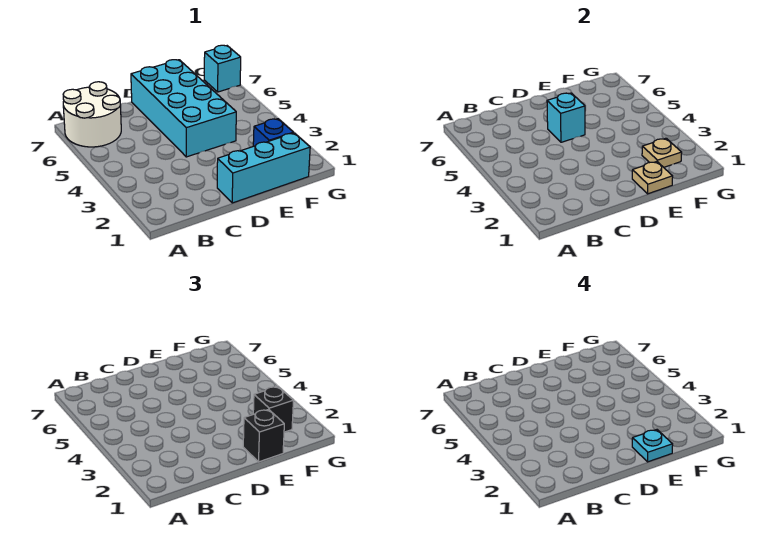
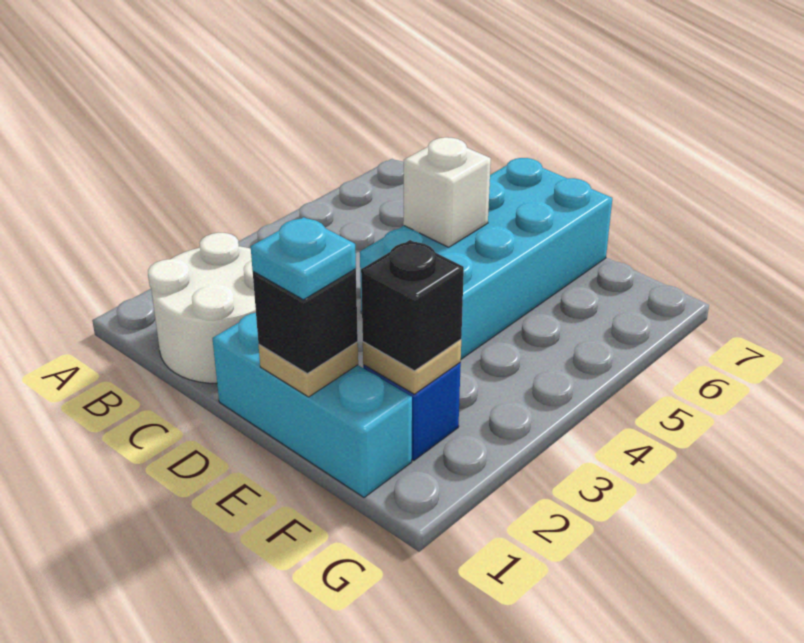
white round brick A6:B7 level 1 -> white round brick B1:C2 level 1
cyan brick D5 level 2 -> white brick D5 level 2
cyan brick G7 level 1 -> none

